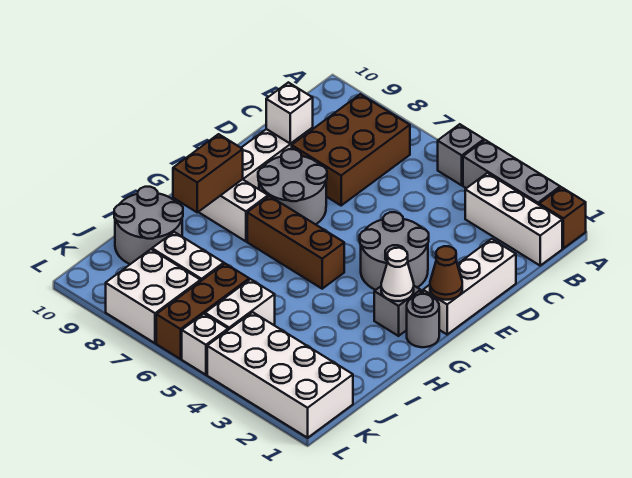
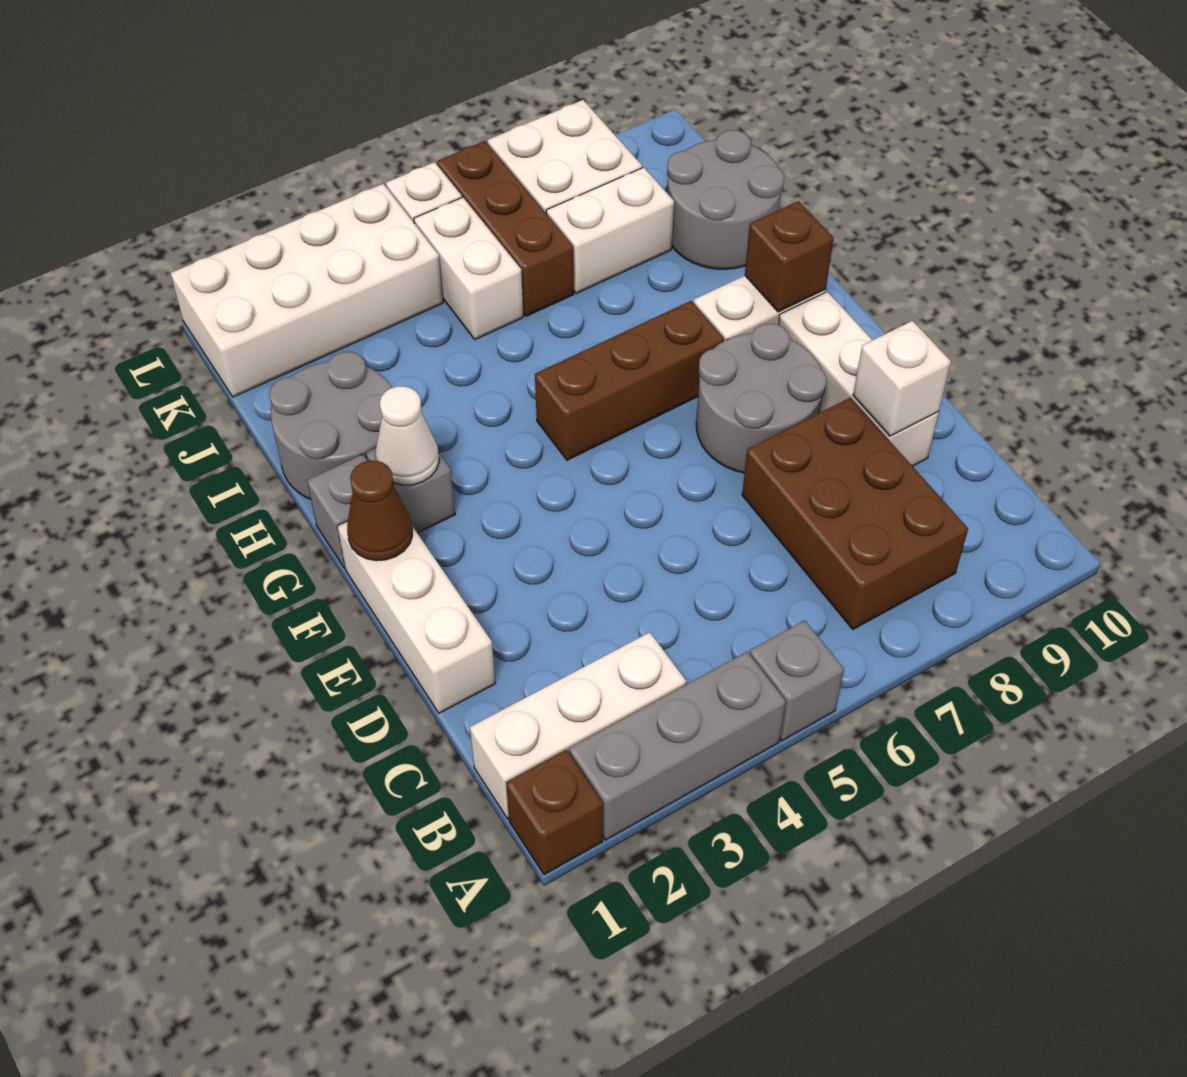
grey round brick E3:F4 level 1 -> grey round brick H1:I2 level 1
grey round brick G1 level 1 -> grey brick G1 level 1
brown brick G9:H9 level 2 -> brown brick G9 level 2

